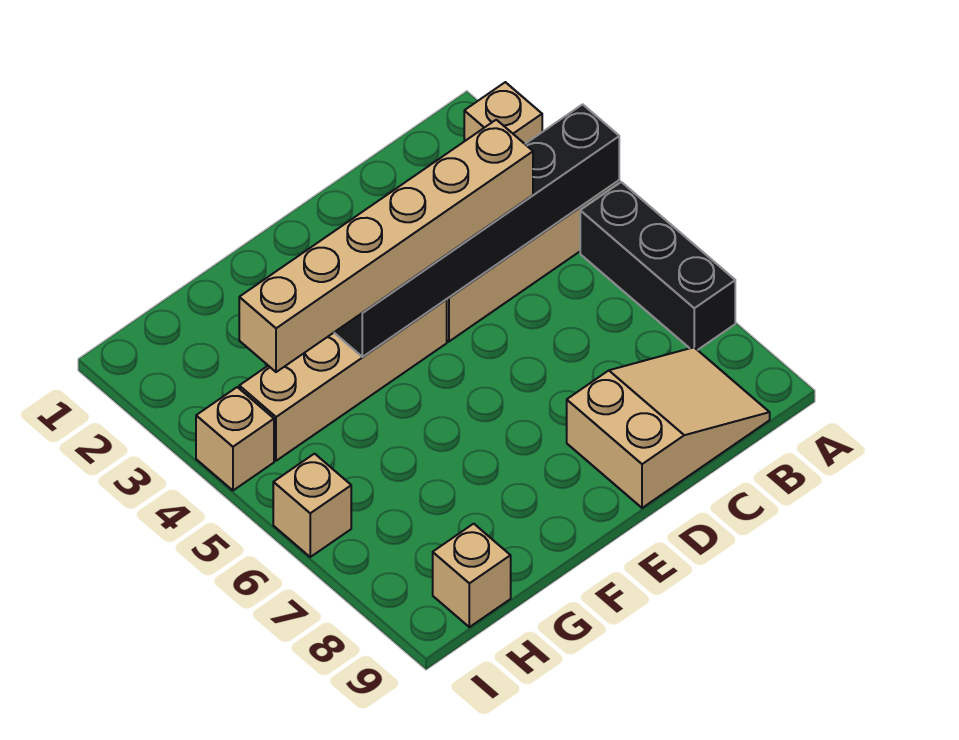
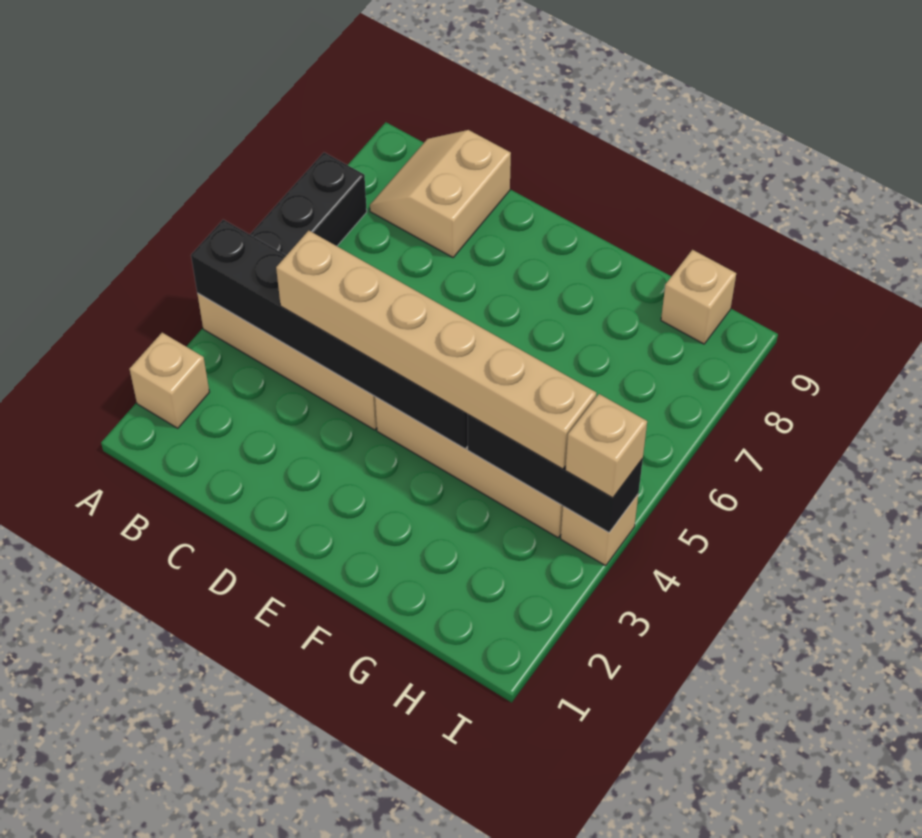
tan slope B8:D9 level 1 top D -> tan slope B8:C9 level 1 top C
none -> black brick G4:I4 level 2
tan brick I6 level 1 -> tan brick I4 level 3

